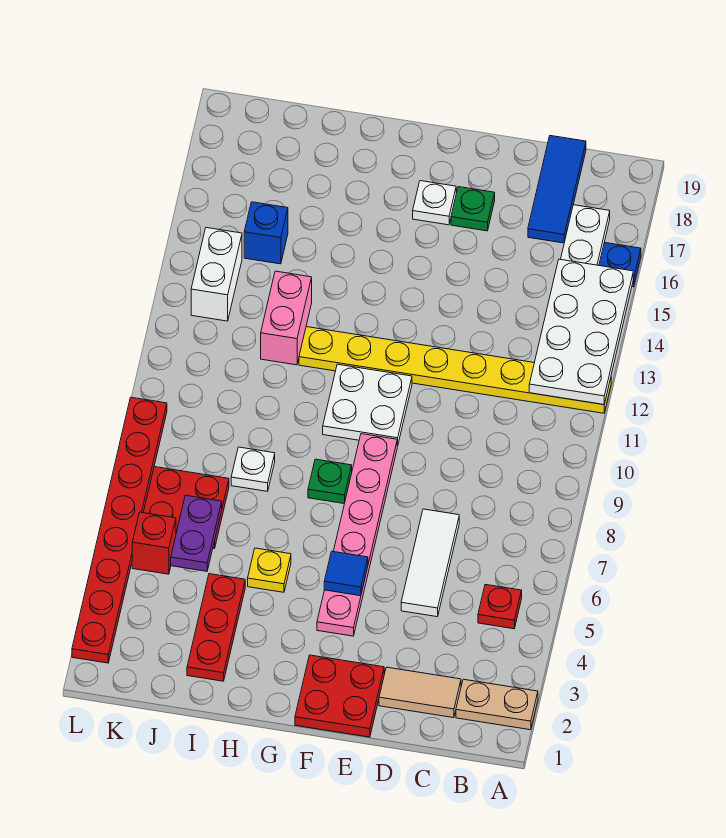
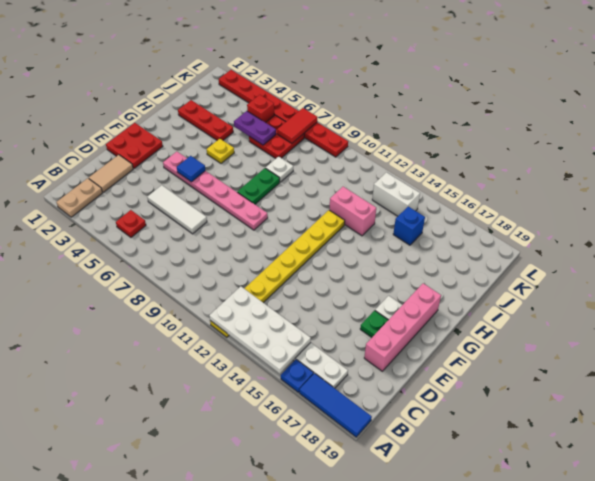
blue tile C17:C19 level 1 -> blue tile A17:A19 level 1
none -> pink brick D18:G18 level 1
white plate F10:G11 level 1 -> none
green plate G8 level 1 -> green plate G8:H8 level 1
none -> red tile K7:L7 level 2

